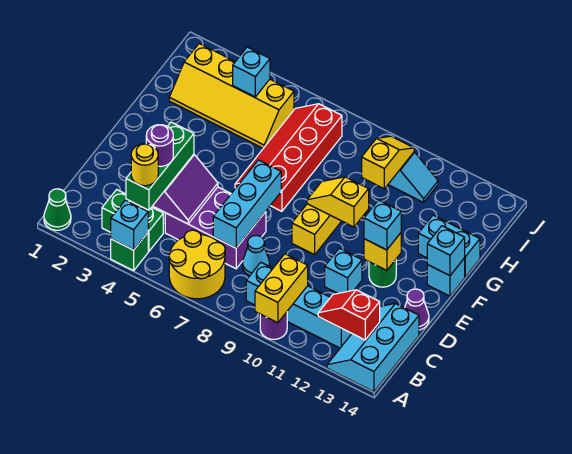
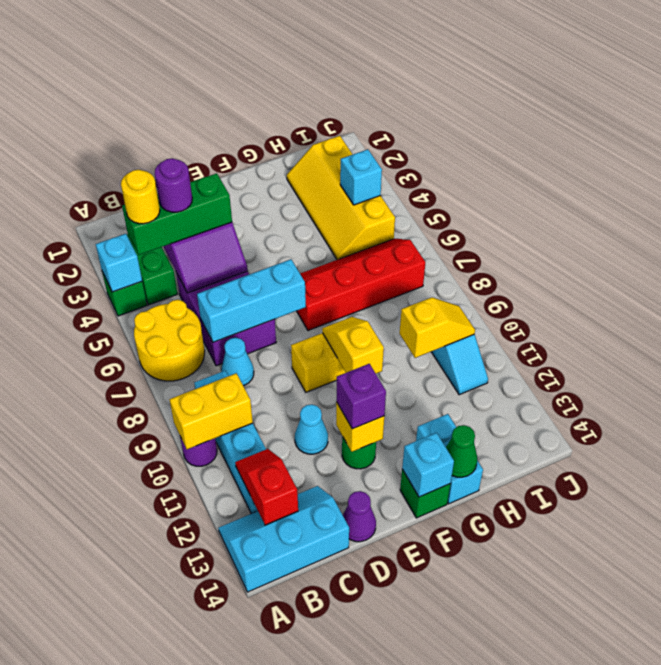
green cone A1 level 1 -> green cone G14 level 2
cyan brick D11 level 1 -> cyan cone D11 level 1
cyan brick E12 level 3 -> purple brick E12 level 3
cyan brick F14 level 1 -> green brick F14 level 1

